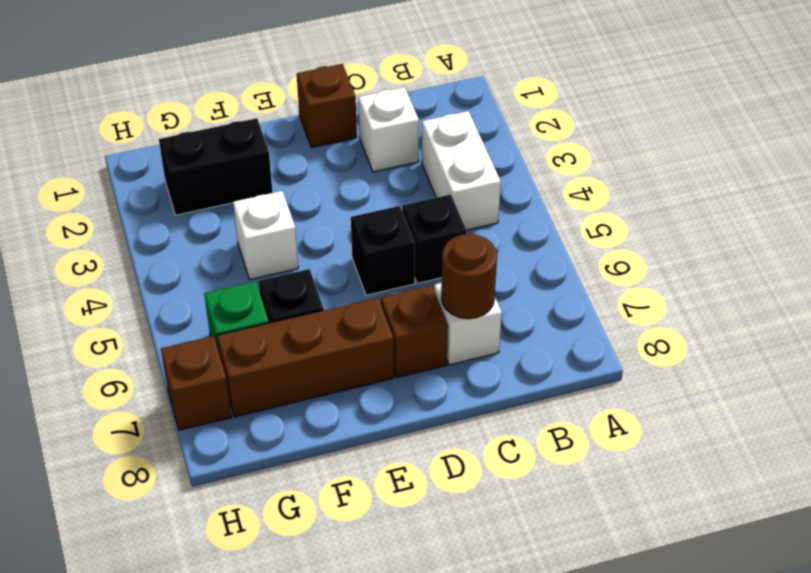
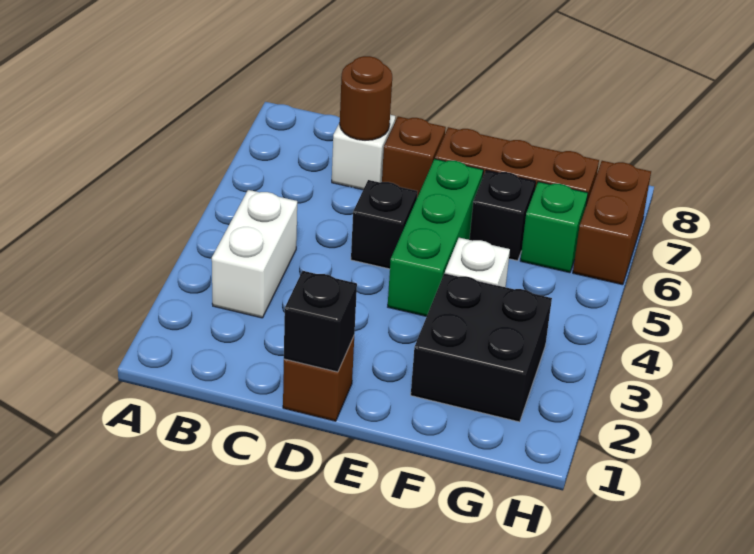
white brick C2 level 1 -> none
black brick C5 level 1 -> black brick D1 level 2
none -> green brick E4:E6 level 1
black brick F2:G2 level 1 -> black brick F2:G3 level 1
brown brick H7 level 1 -> brown brick H6:H7 level 1

